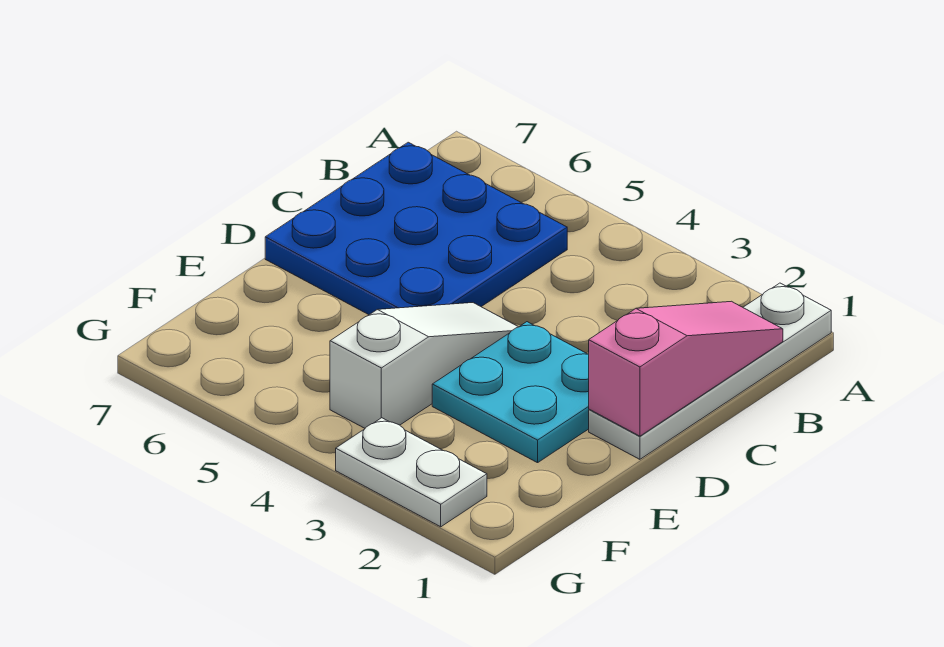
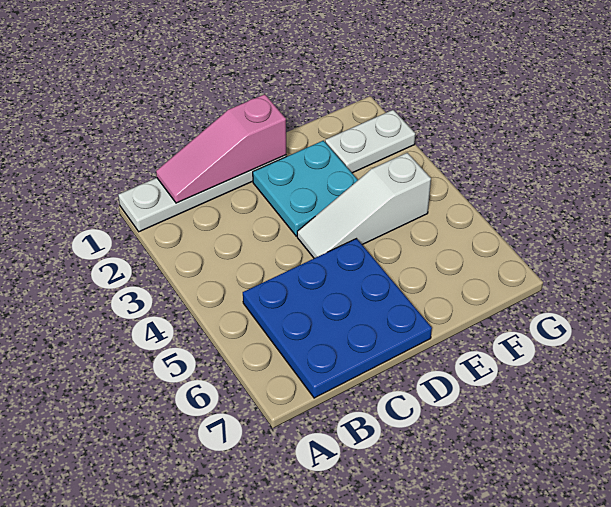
white plate G2:G3 level 1 -> white plate F2:G2 level 1

